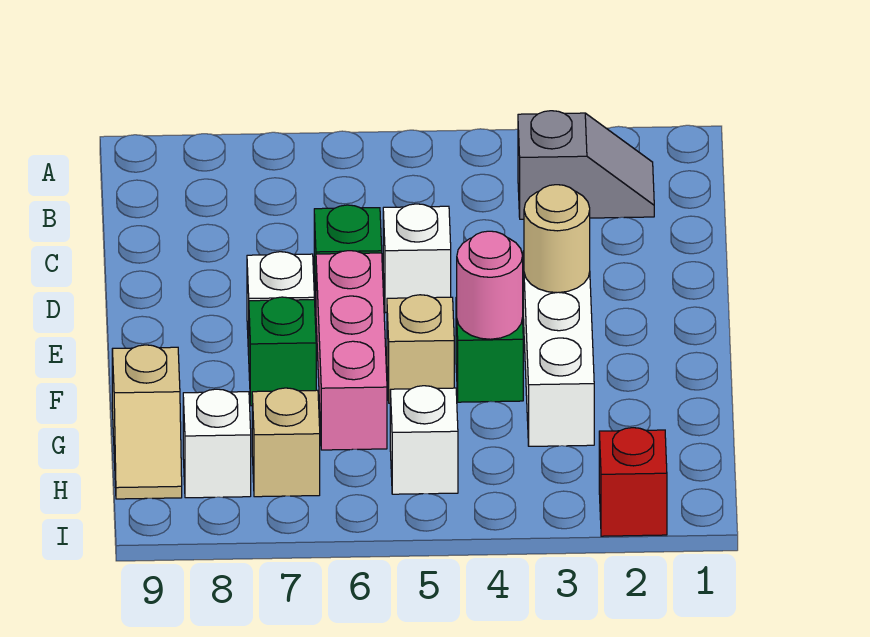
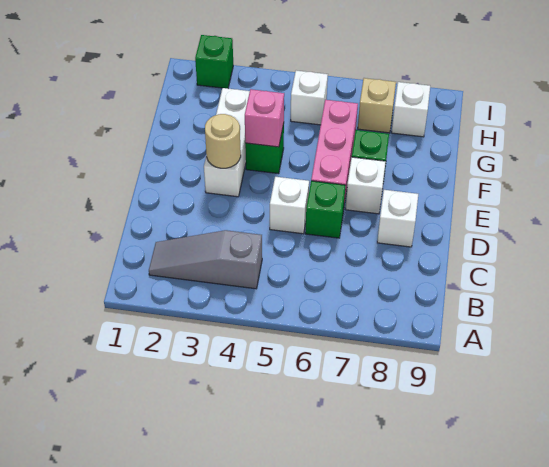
grey slope B2:B3 level 1 top 3 -> grey slope B2:B4 level 1 top 4
none -> white brick D8 level 1
pink round brick F4 level 2 -> pink brick F4 level 2
tan brick F5 level 1 -> none
tan slope G9:H9 level 1 top G -> none
red brick I2 level 1 -> green brick I2 level 1

